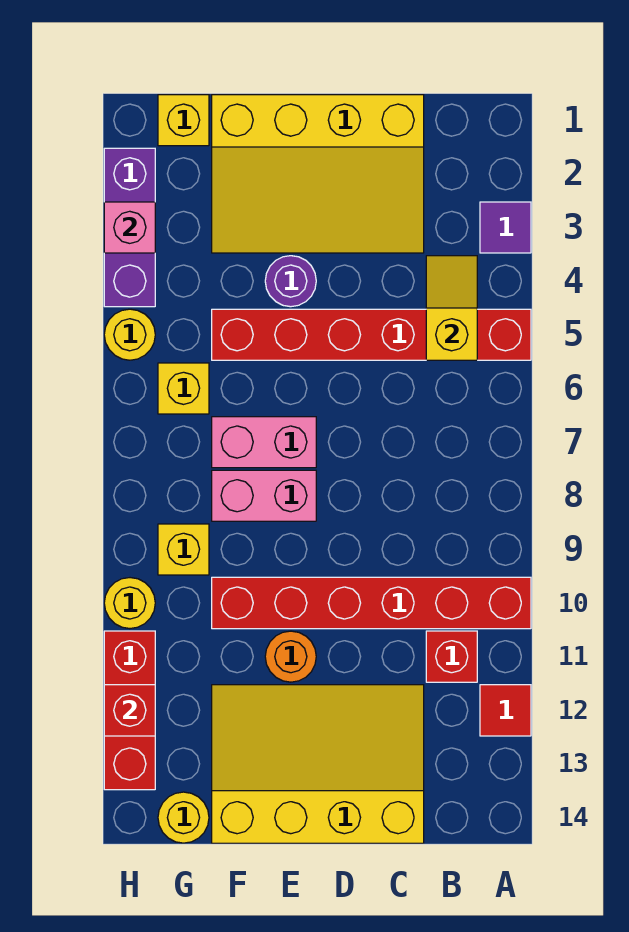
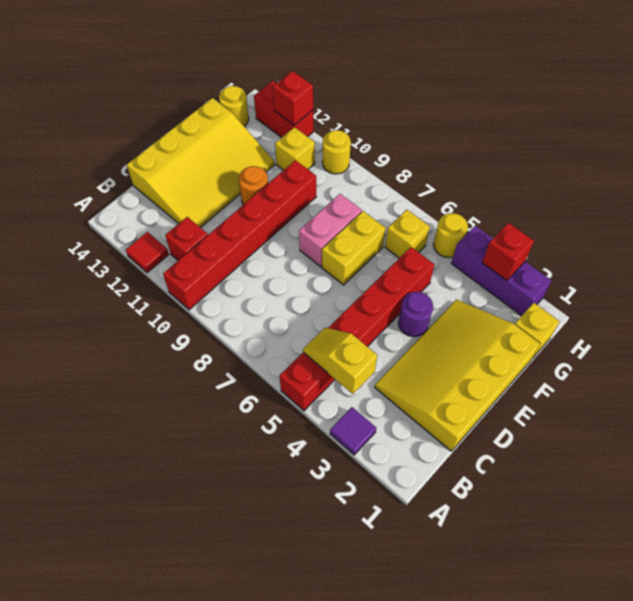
yellow slope B4:B5 level 2 top 5 -> yellow slope B4:B5 level 2 top 4
pink brick E7:F7 level 1 -> yellow brick E7:F7 level 1
yellow brick G9 level 1 -> yellow brick G11 level 1
pink brick H3 level 2 -> red brick H3 level 2
red brick H11:H13 level 1 -> red brick H12:H13 level 1

